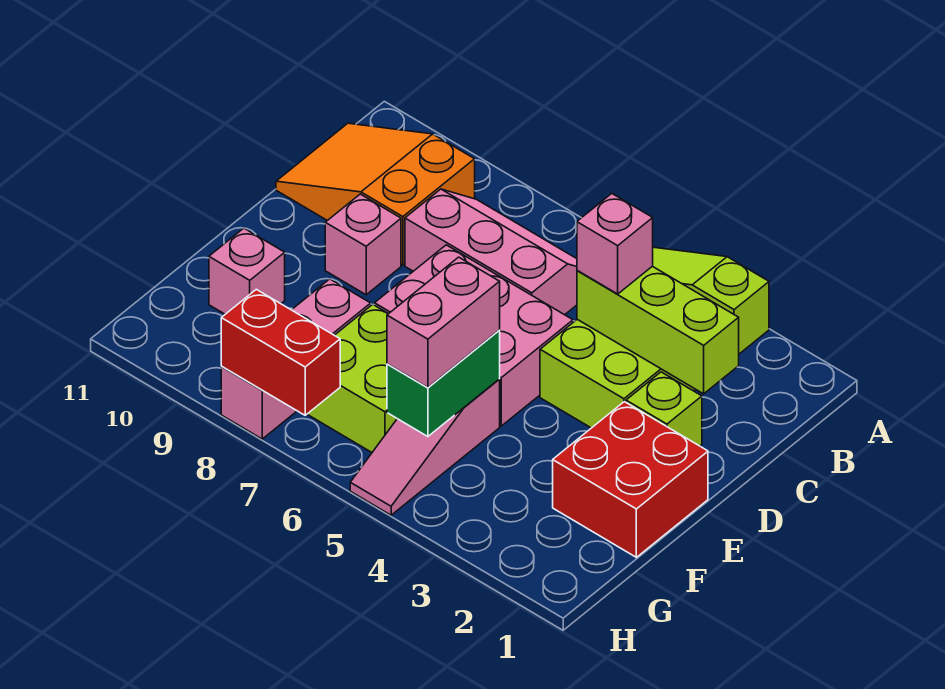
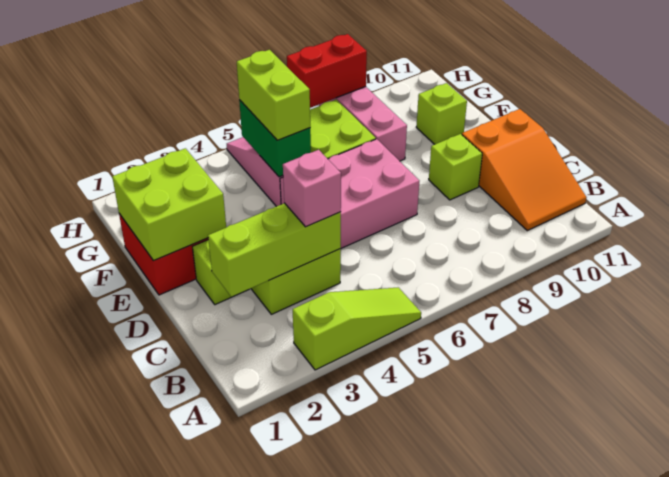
pink slope B6:C8 level 1 top C -> none
orange slope B9:C11 level 1 top 9 -> orange slope B10:D11 level 1 top D
pink brick D9 level 1 -> lime brick D9 level 1
none -> lime brick E1:F2 level 2
pink brick F5:G5 level 3 -> lime brick F5:G5 level 3
pink brick F10 level 1 -> lime brick F10 level 1

